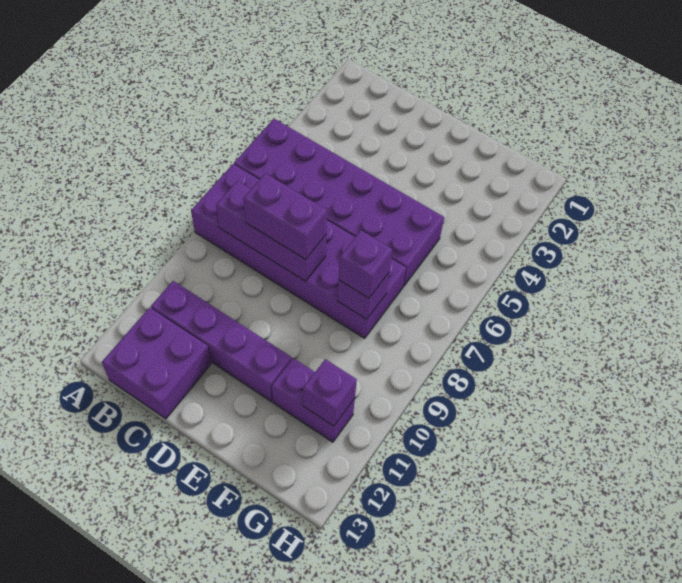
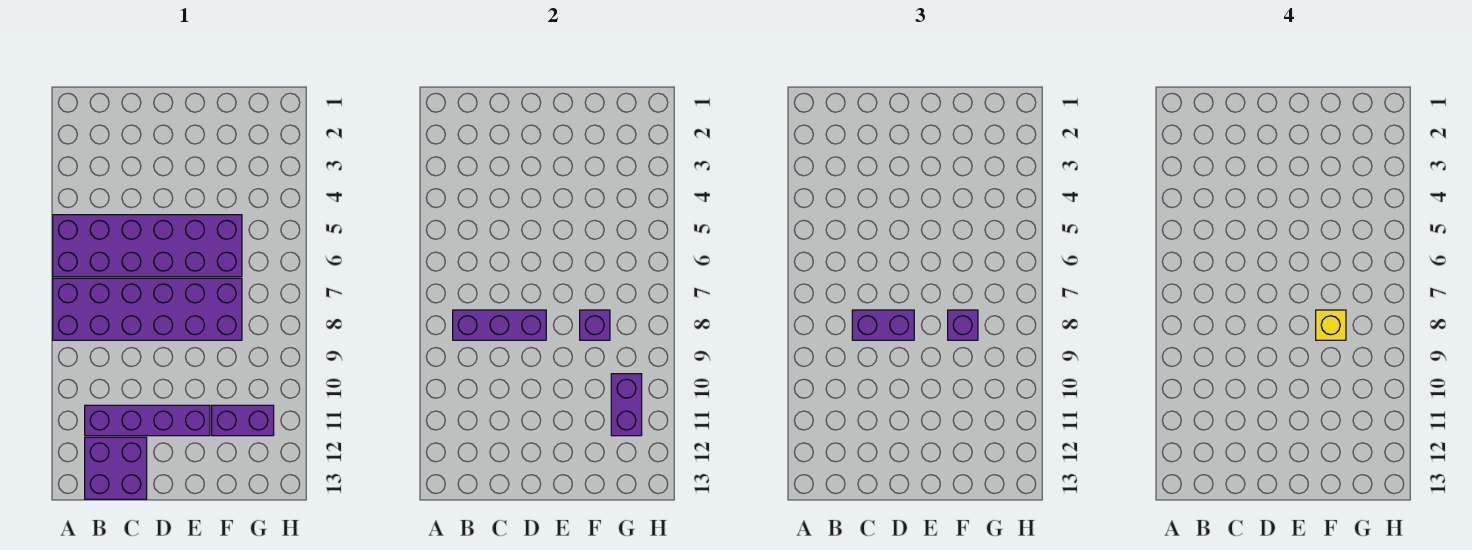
none -> yellow brick F8 level 4
purple brick G11 level 2 -> purple brick G10:G11 level 2

